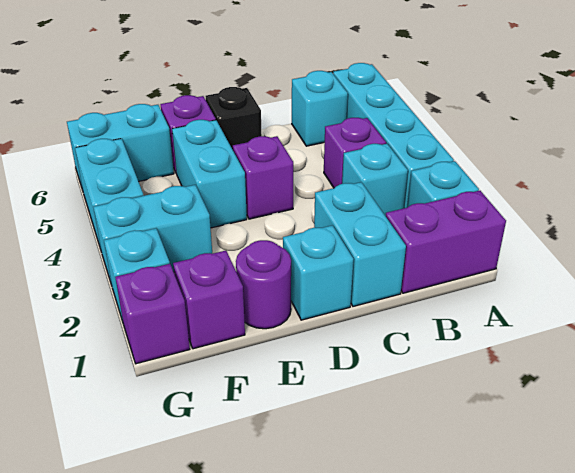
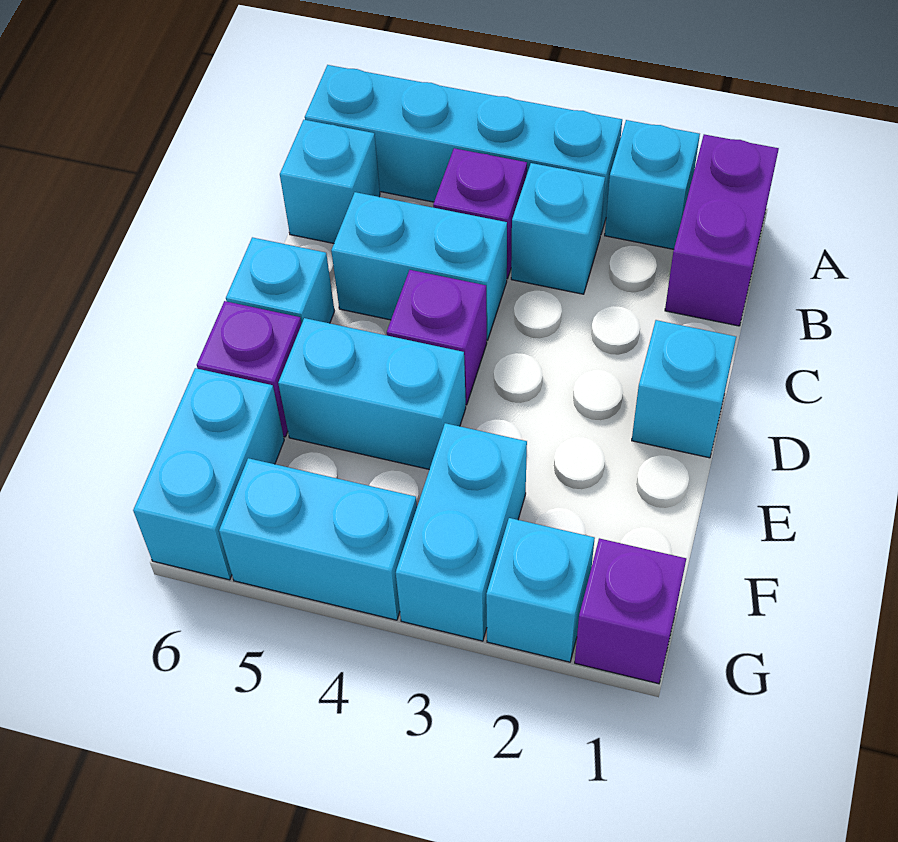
cyan brick C1:C2 level 1 -> cyan brick C4:C5 level 1
black brick D6 level 1 -> cyan brick D6 level 1
purple round brick E1 level 1 -> none
purple brick F1 level 1 -> none

